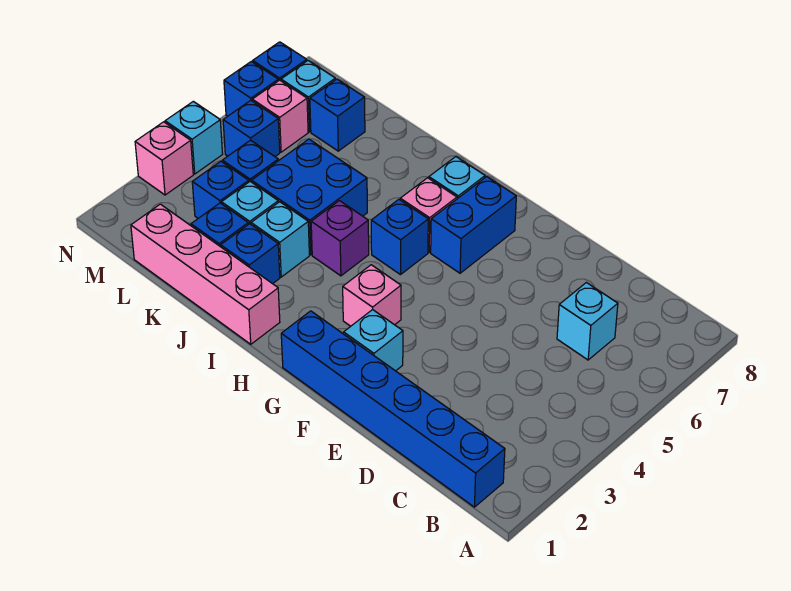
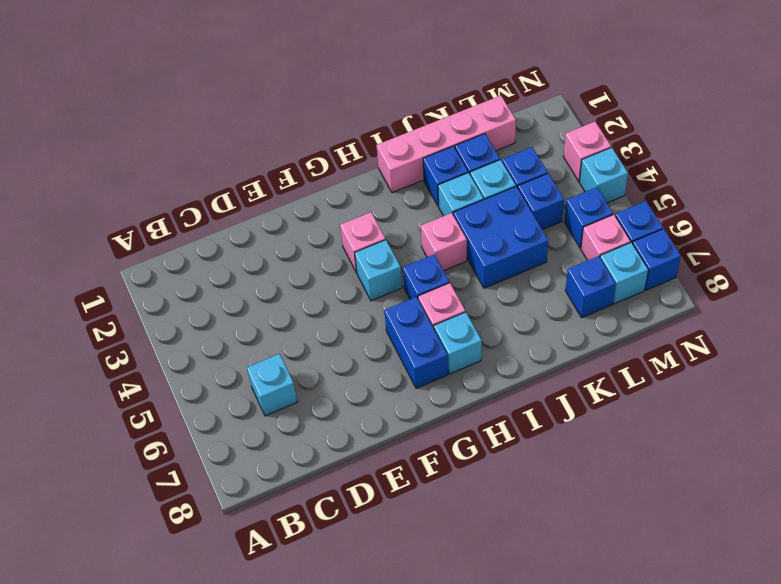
blue brick B1:G1 level 1 -> none
cyan brick F2 level 1 -> cyan brick G4 level 1
purple brick I4 level 1 -> pink brick I4 level 1

